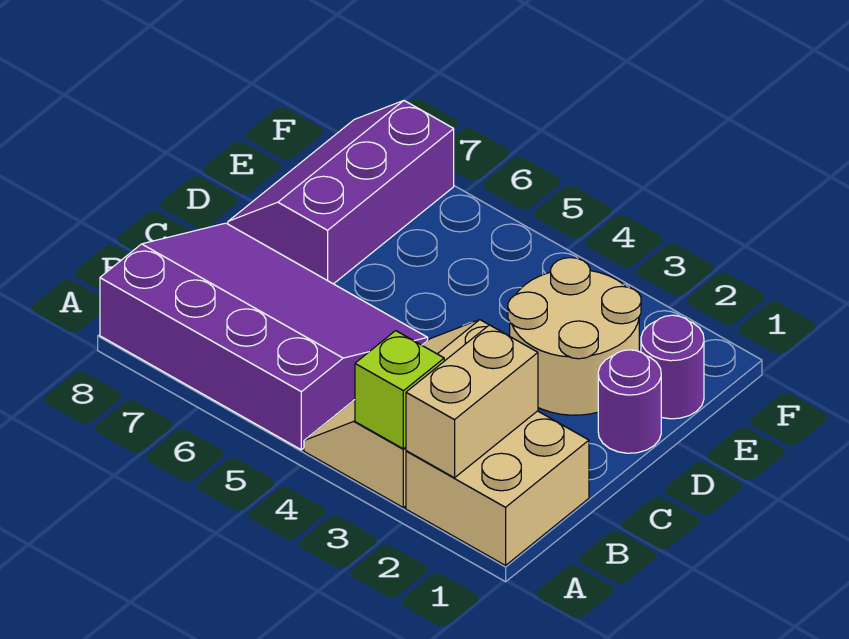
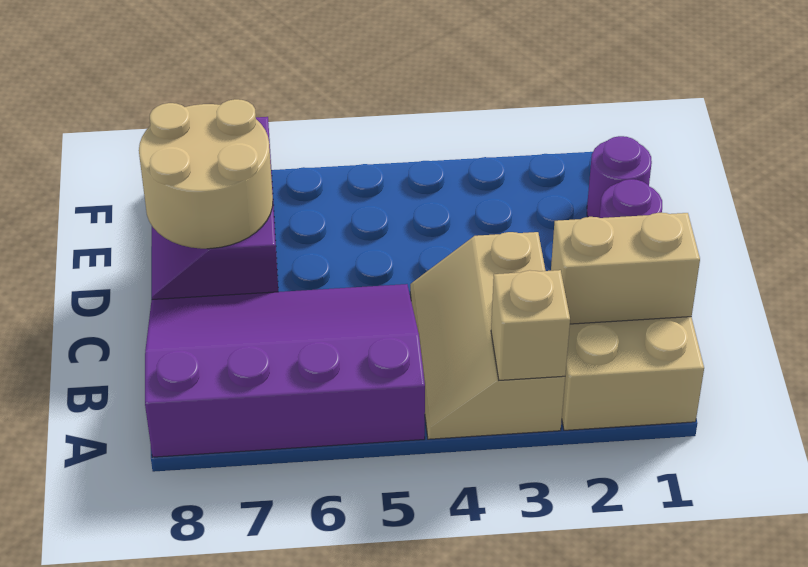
tan brick A2:B2 level 2 -> tan brick B1:B2 level 2
lime brick A3 level 2 -> tan brick A3 level 2
tan round brick D2:E3 level 1 -> tan round brick D7:E8 level 2

